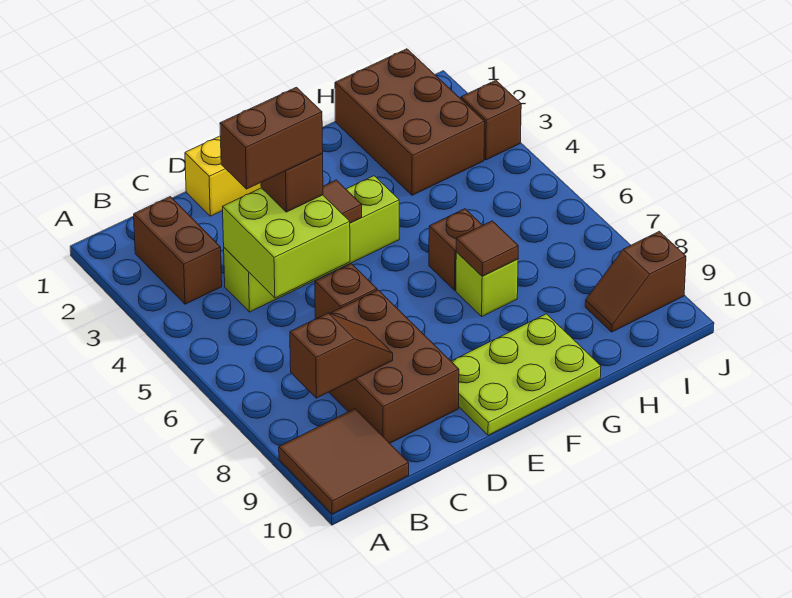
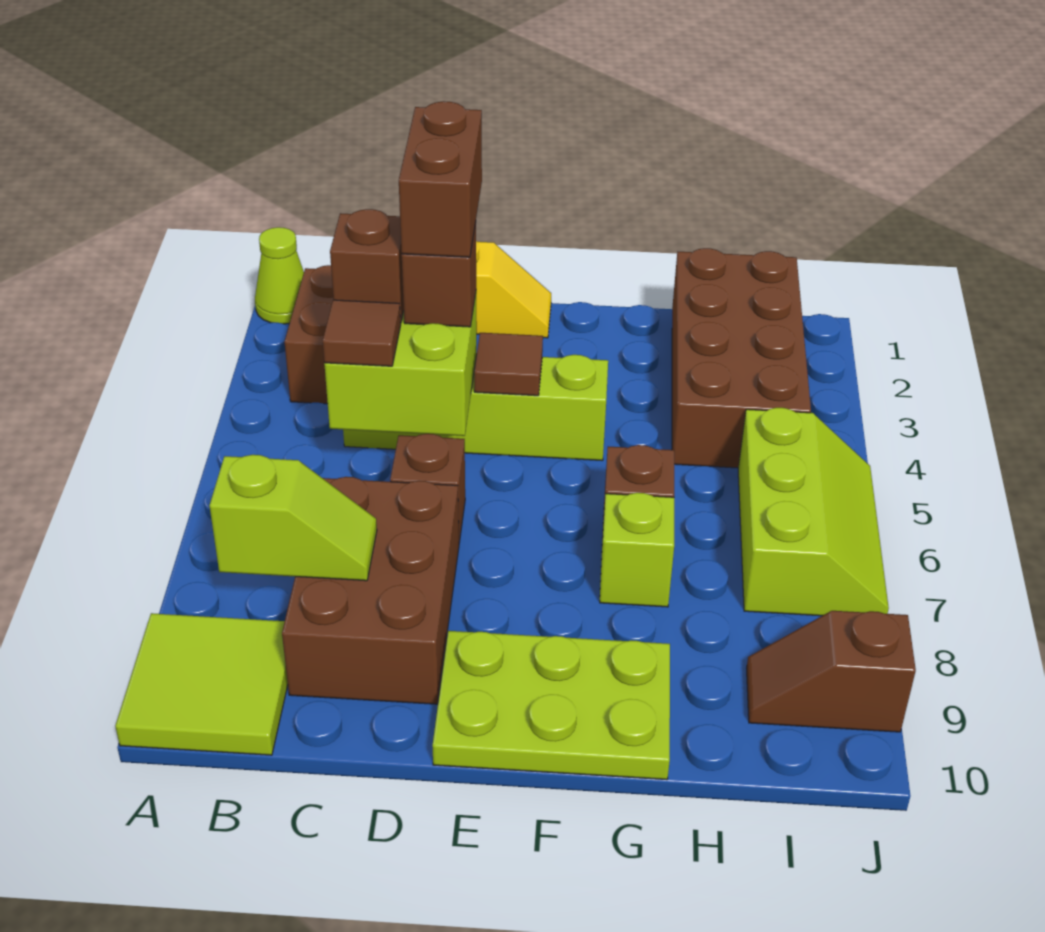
none -> lime cone A1 level 1
brown tile A9:B10 level 1 -> lime tile A9:B10 level 1
brown slope B8:C8 level 2 top B -> lime slope B8:C8 level 2 top B
brown brick C4:D4 level 4 -> brown brick D3:D4 level 4
brown tile G7 level 2 -> brown tile C5 level 3
brown brick H1:I3 level 1 -> brown brick H1:I4 level 1
none -> lime slope I5:J7 level 1 top I
brown brick J3 level 1 -> brown brick C4 level 3

